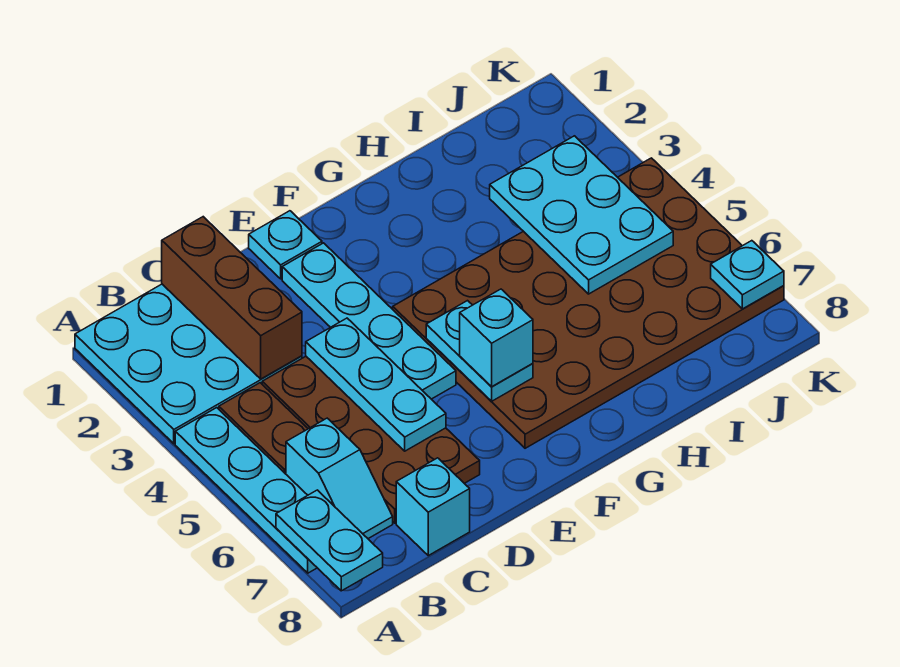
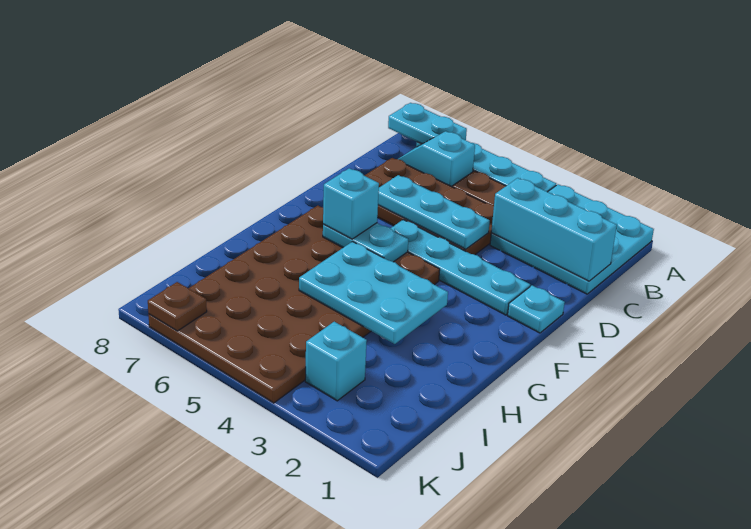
brown brick C1:C3 level 2 -> cyan brick C1:C3 level 2
cyan brick C8 level 1 -> cyan brick J3 level 1
cyan plate I3:J5 level 2 -> cyan plate G3:H5 level 2
cyan plate K7 level 2 -> brown plate K7 level 2

